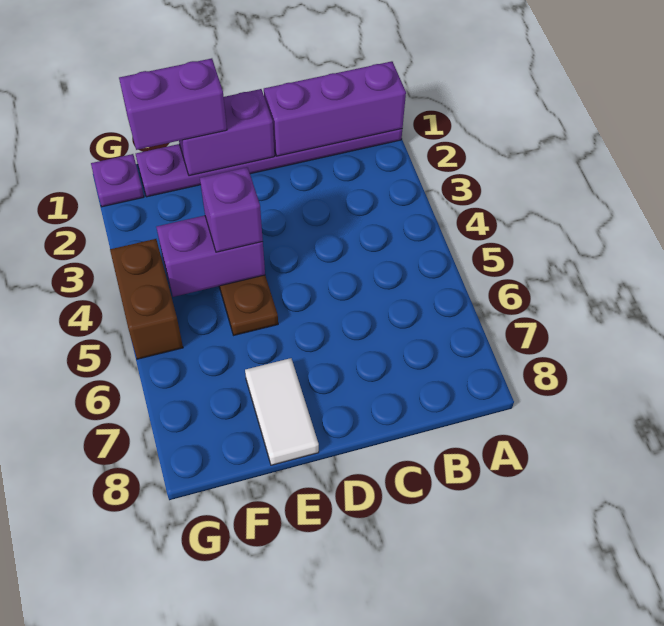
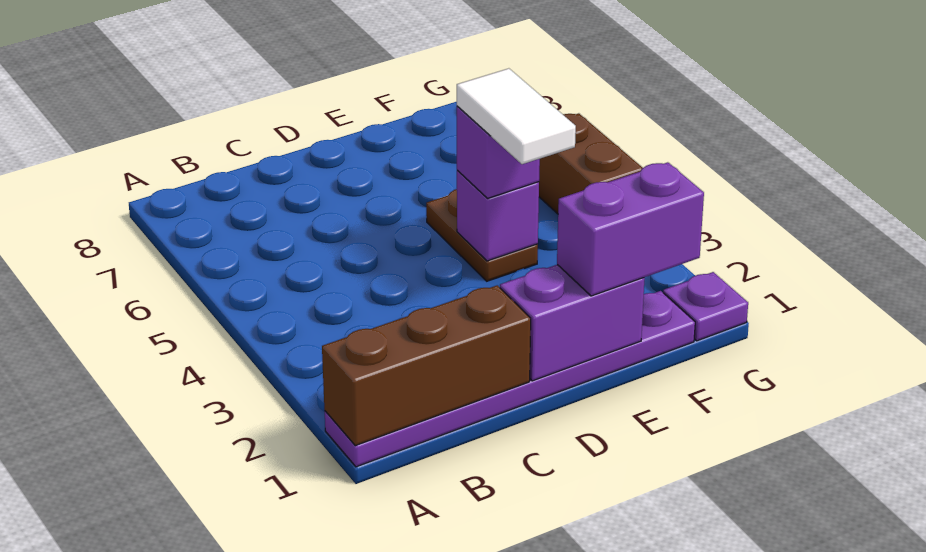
purple brick A1:C1 level 2 -> brown brick A1:C1 level 2
purple brick E4:F4 level 2 -> purple brick E4 level 2
white tile E7:E8 level 1 -> white tile E3:E4 level 4

